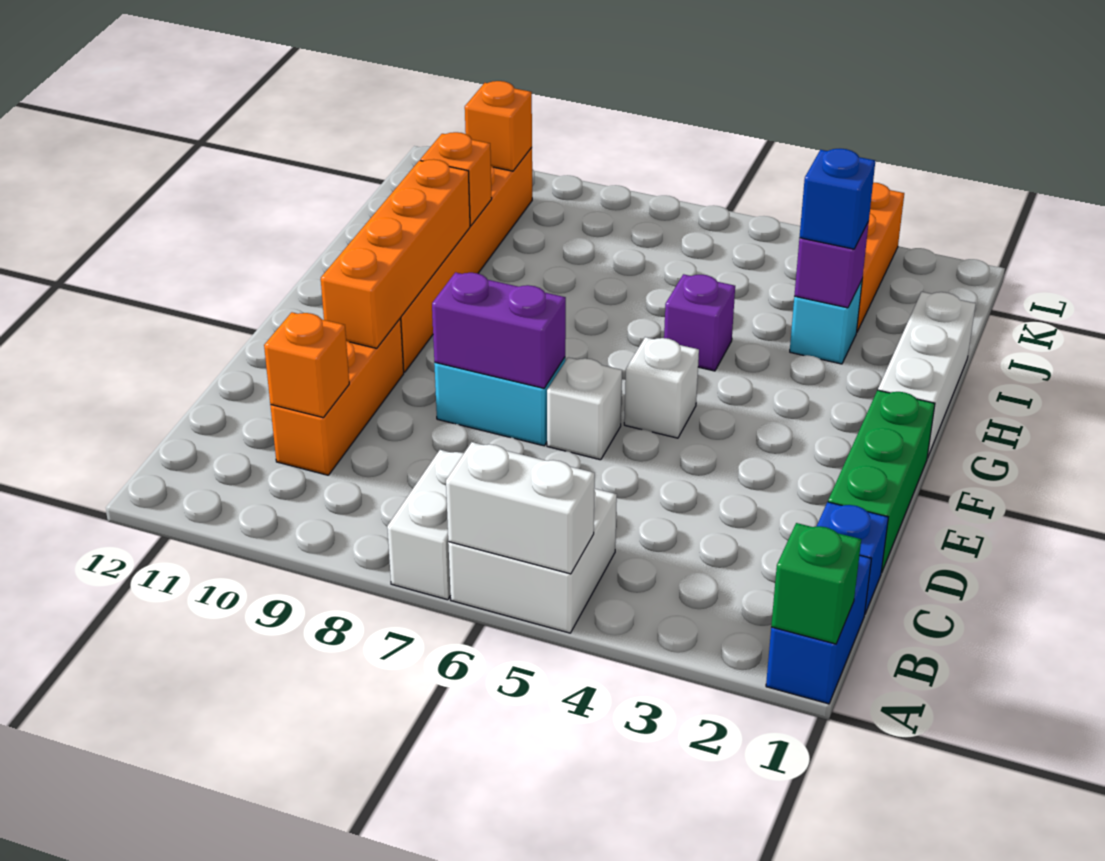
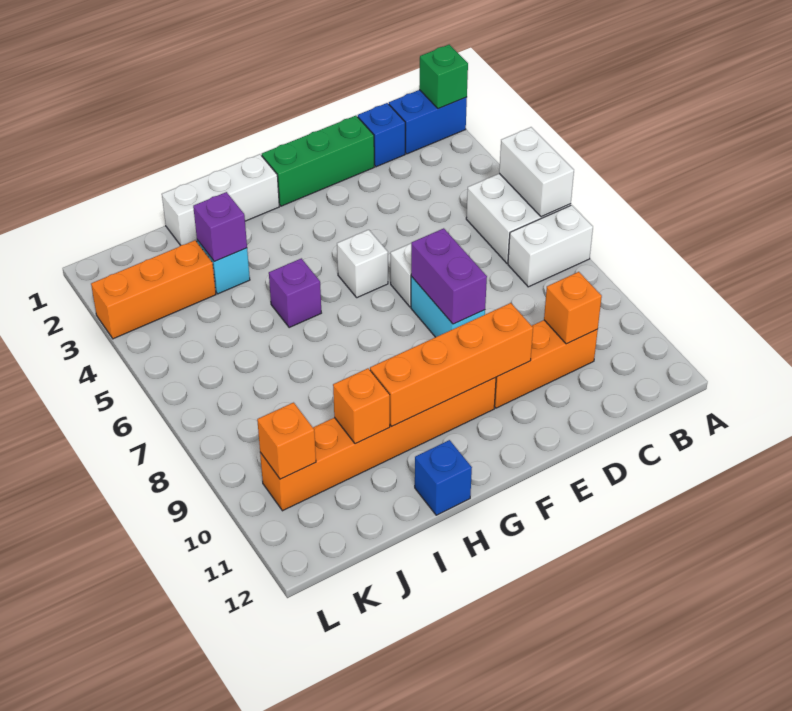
blue brick I3 level 3 -> blue brick H12 level 1

